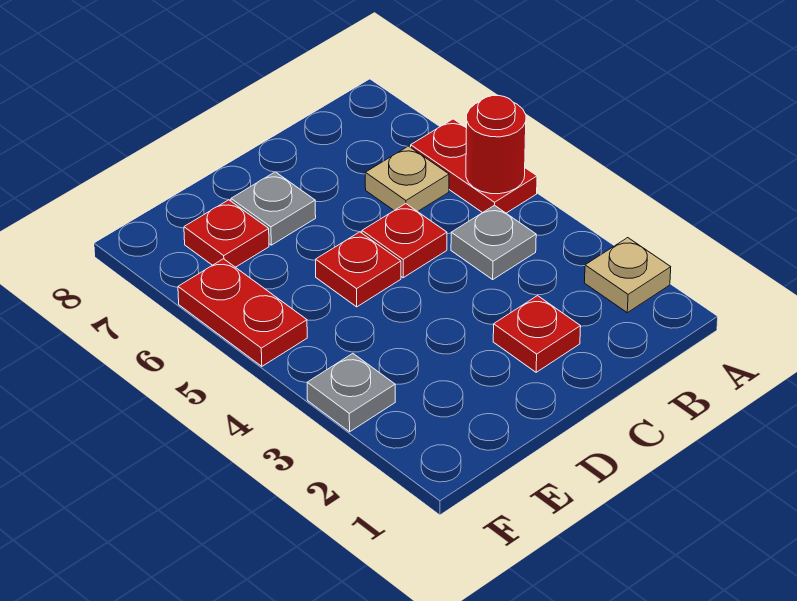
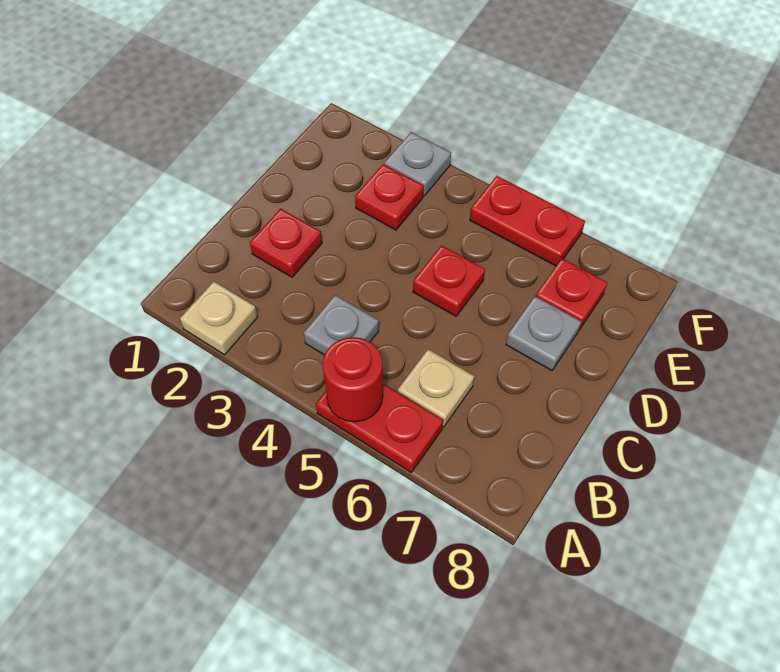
red plate C5 level 1 -> red plate E3 level 1

